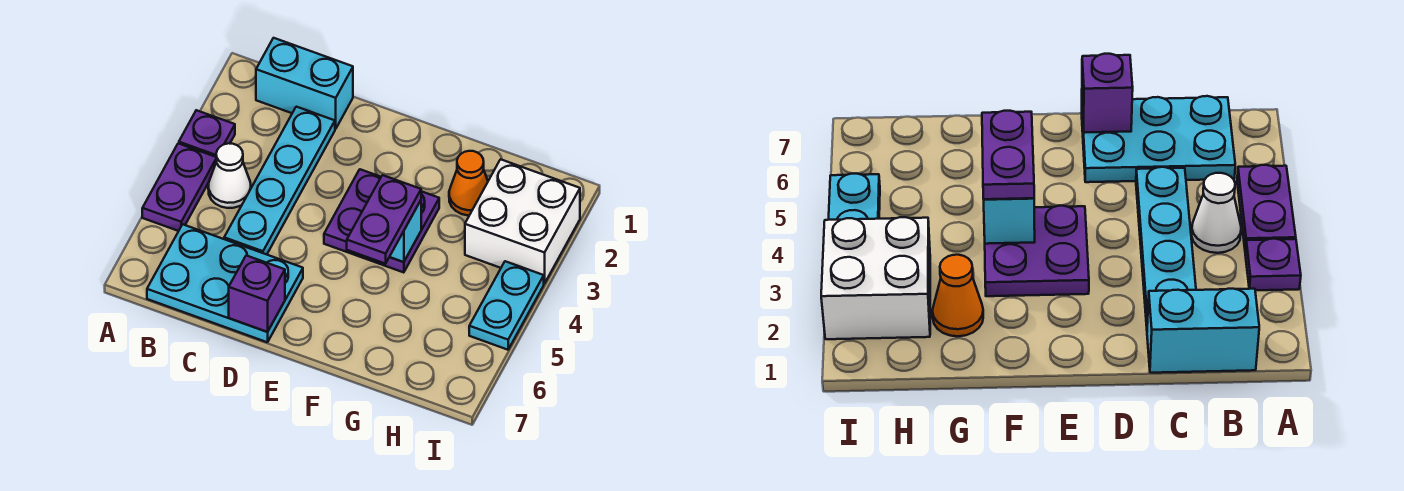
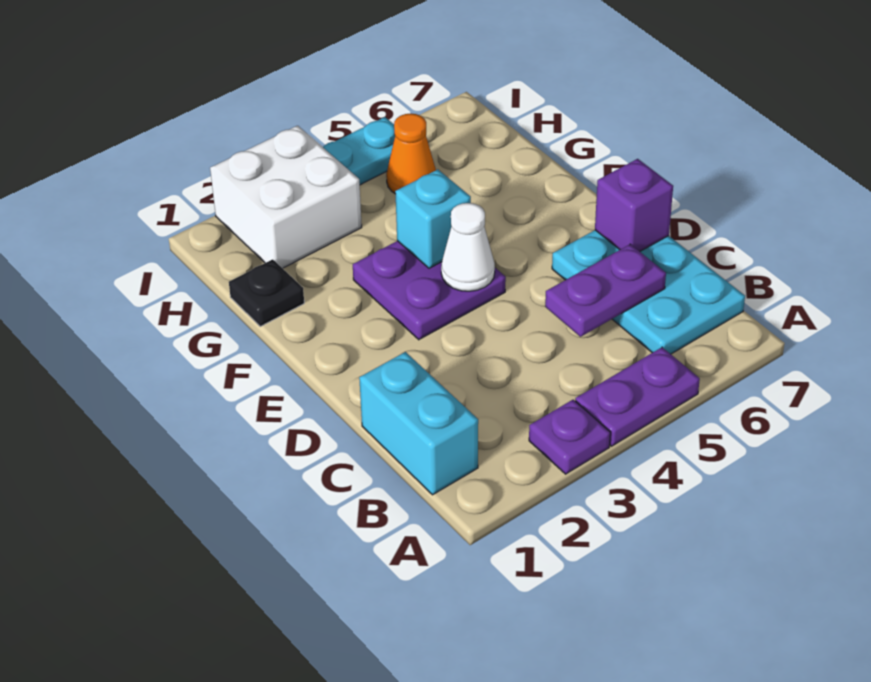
white cone B4 level 1 -> white cone E4 level 2
cyan plate C2:C5 level 1 -> none
purple plate F4:F5 level 3 -> purple plate C5:C6 level 2
none -> black plate G1 level 1
orange cone G2 level 1 -> orange cone H5 level 1

